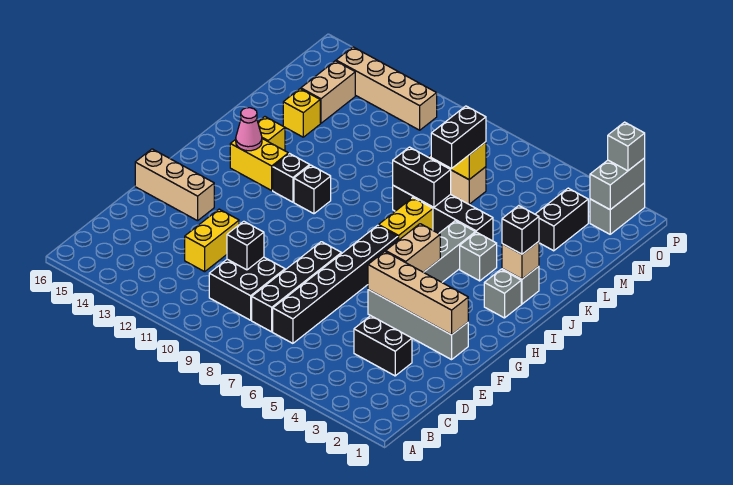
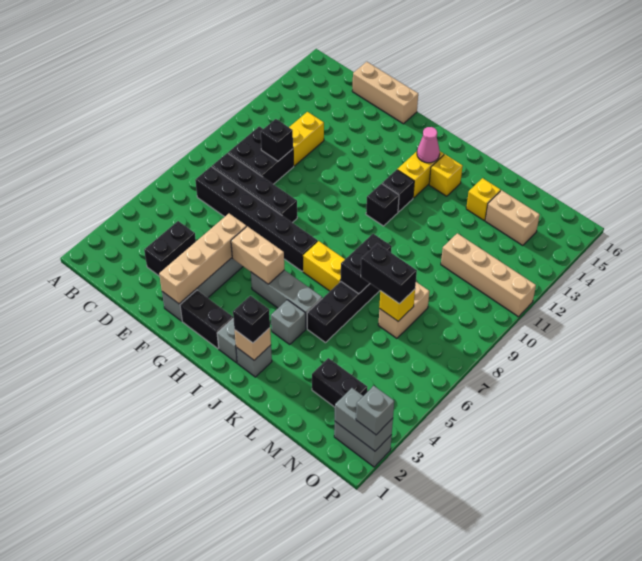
yellow brick D12:E12 level 1 -> yellow brick D11:D12 level 1
tan brick F14:F16 level 1 -> tan brick D16:F16 level 1
none -> black brick G2:H2 level 1
tan brick O11:O14 level 1 -> tan brick M11:P11 level 1

